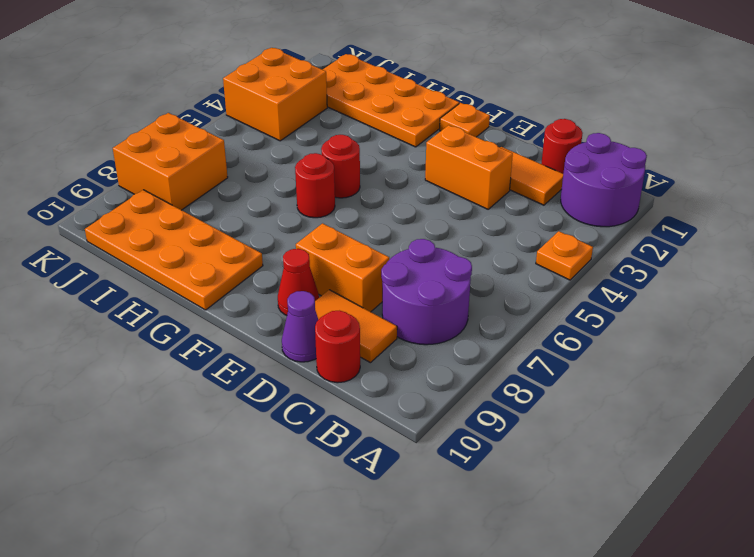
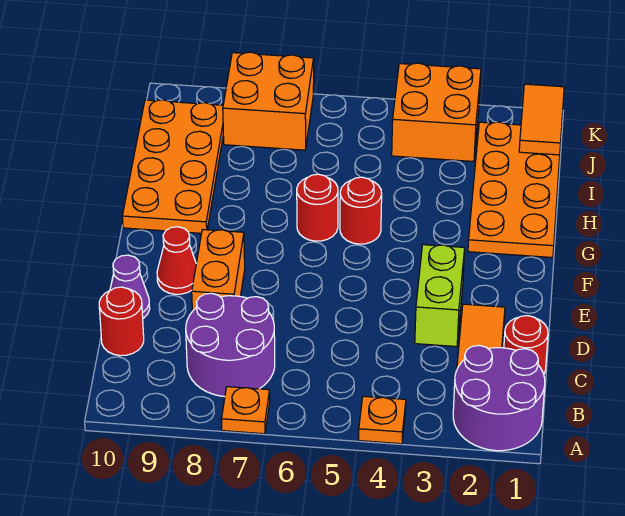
orange tile C9:D9 level 1 -> orange tile J1:K1 level 2
orange brick D3:E3 level 1 -> lime brick D3:E3 level 1
orange plate F1 level 1 -> orange plate A7 level 1

